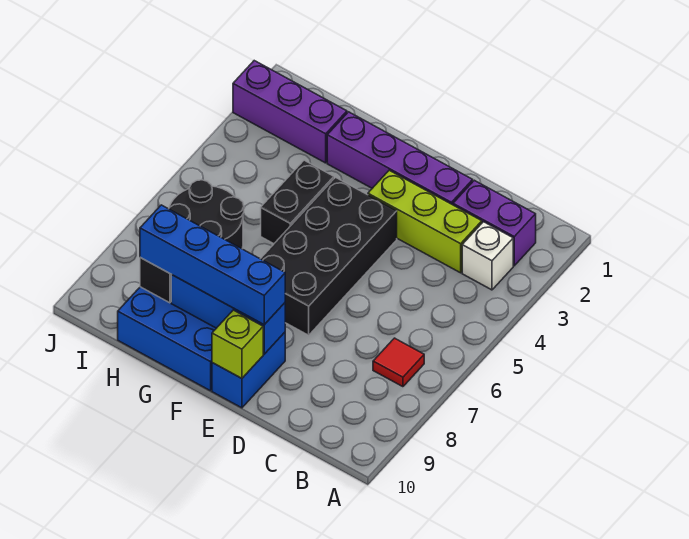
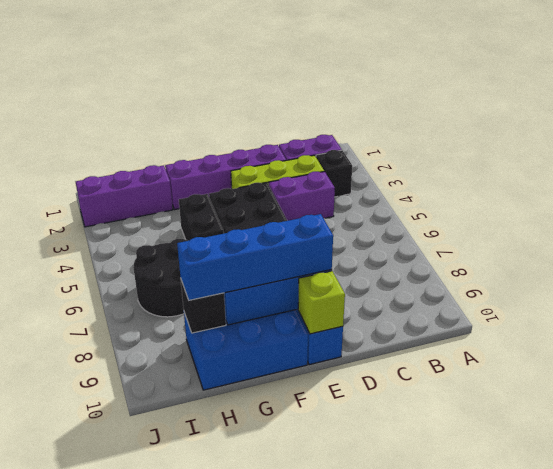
white brick B3 level 1 -> black brick B3 level 1
red tile B7 level 1 -> none
none -> purple brick C4:D4 level 1

